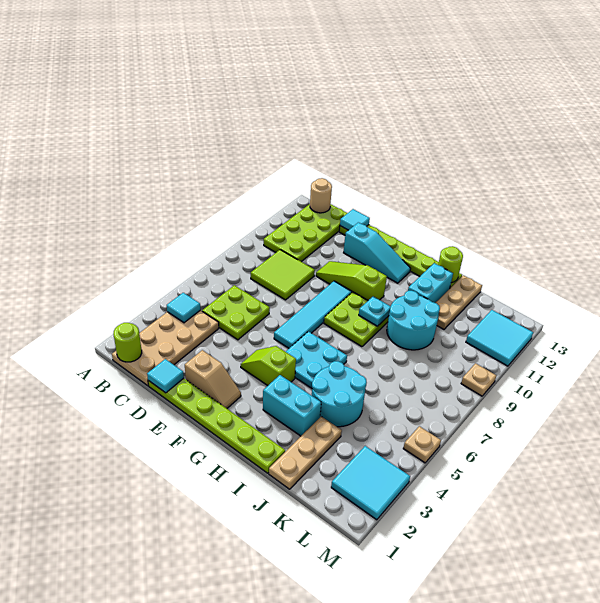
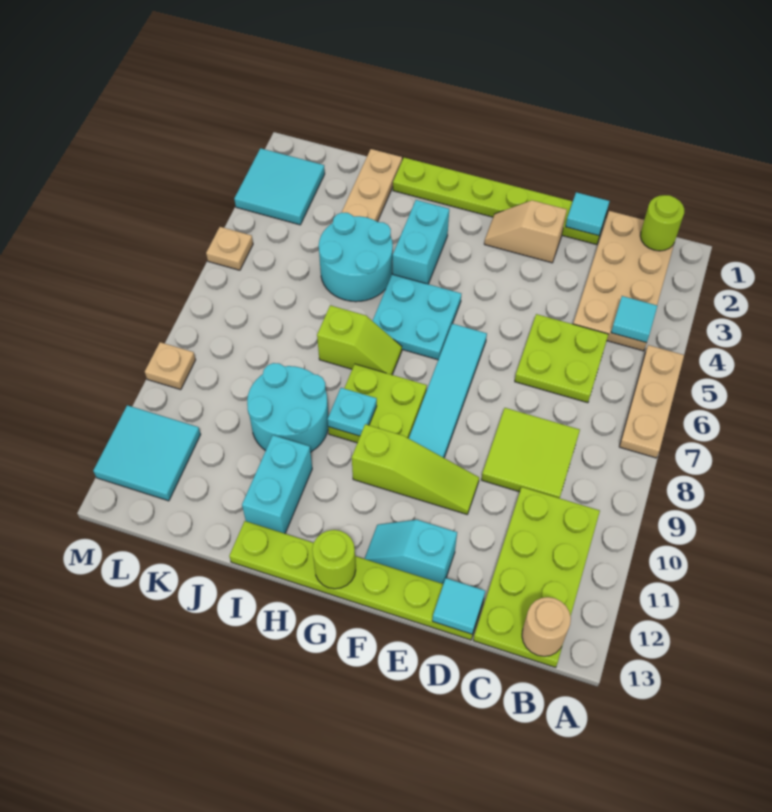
cyan slope E12:G12 level 1 top E -> cyan slope E12:F12 level 1 top E
lime slope F4:G4 level 1 top G -> lime slope H7:I7 level 1 top I
cyan brick H3:I3 level 1 -> cyan brick H3:H4 level 1
lime round brick I13 level 2 -> lime round brick G13 level 2
tan plate J11:J13 level 1 -> tan plate A5:A7 level 1

